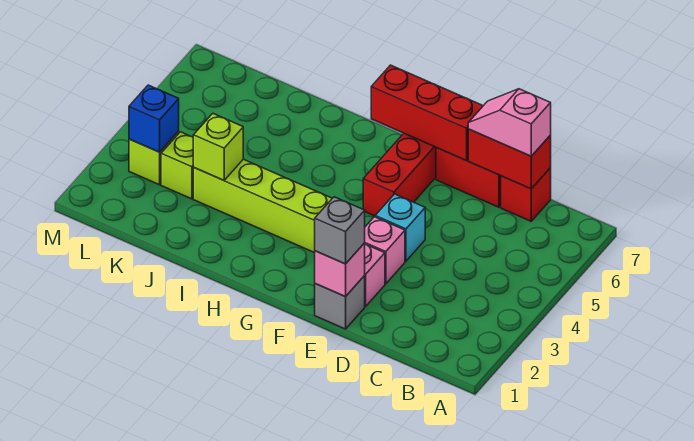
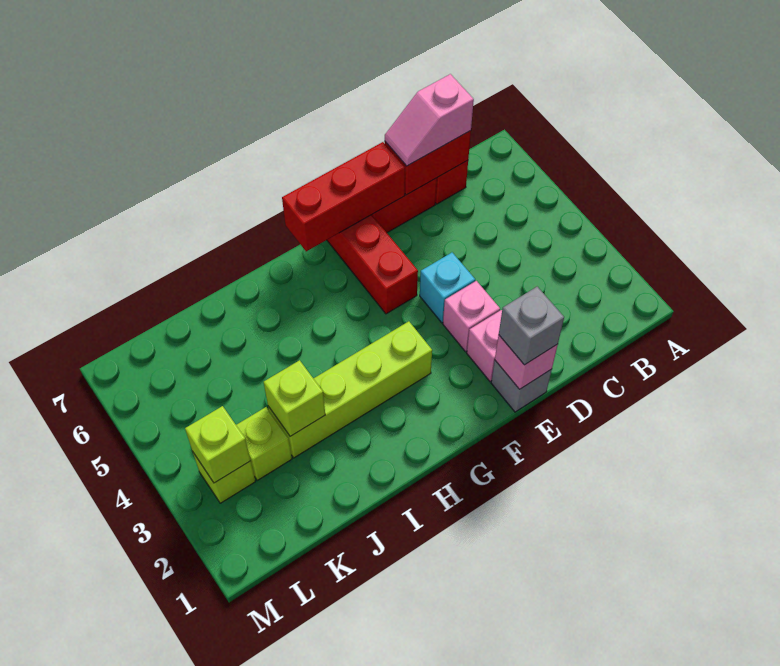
blue brick L3 level 2 -> lime brick L3 level 2

